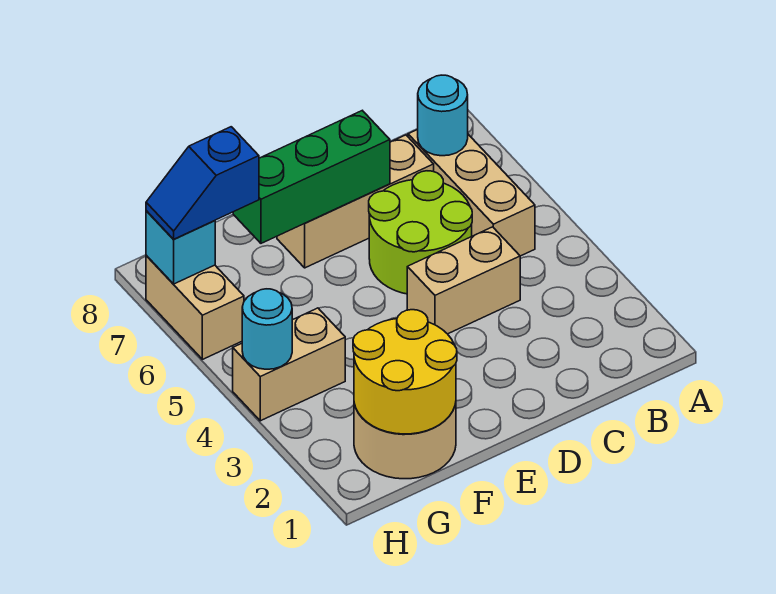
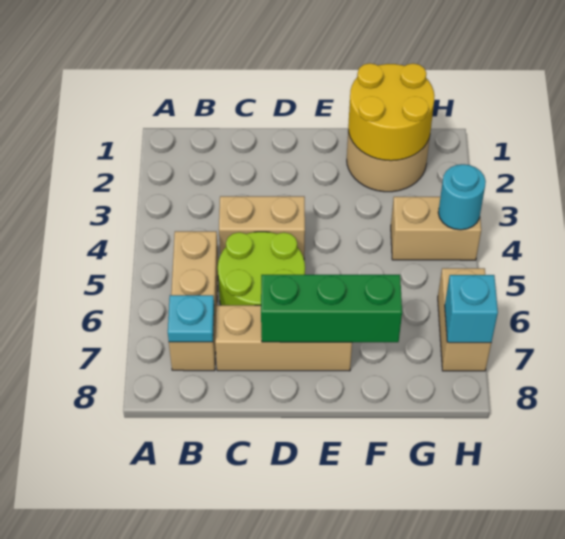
cyan round brick B7 level 2 -> cyan plate B7 level 2
blue slope G7:H7 level 3 top G -> none

